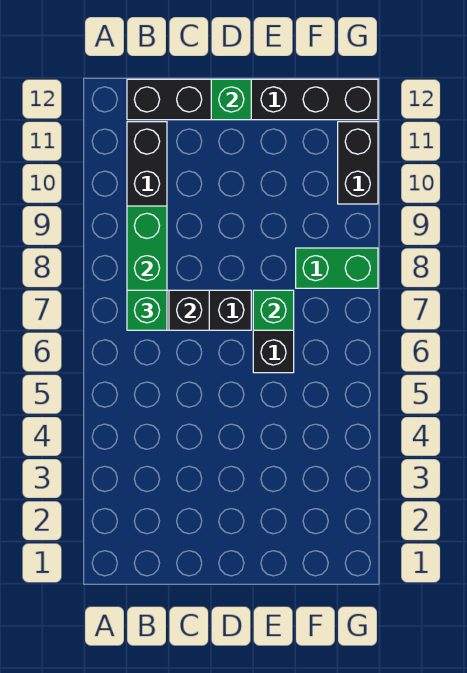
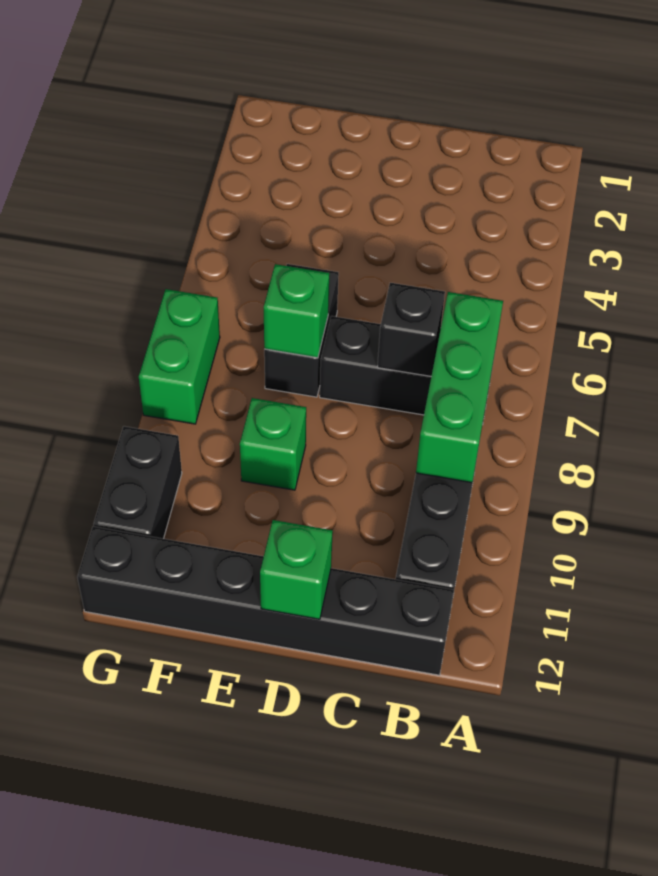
green brick B7 level 3 -> green brick E9 level 1
green brick F8:G8 level 1 -> green brick G7:G8 level 1

